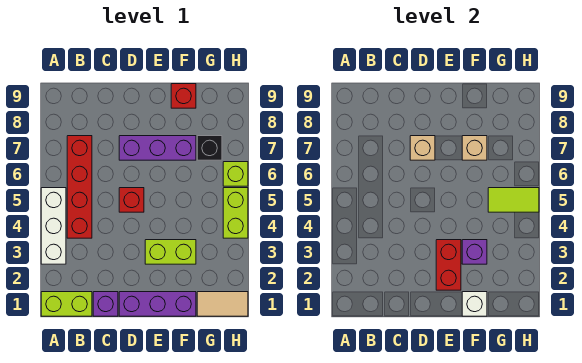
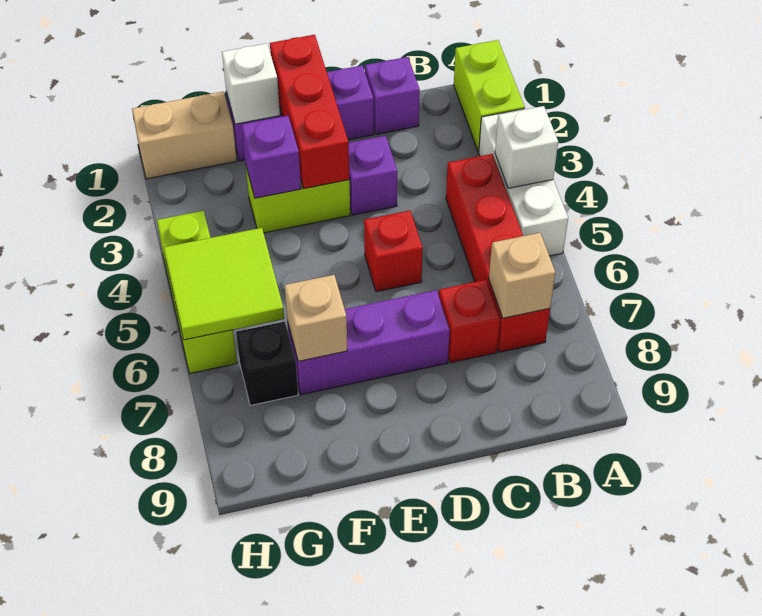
lime brick A1:B1 level 1 -> lime brick A1:A2 level 1
none -> white brick A4 level 2
none -> purple brick D3 level 1
tan brick D7 level 2 -> tan brick B7 level 2
red brick E2:E3 level 2 -> red brick E1:E3 level 2
red brick F9 level 1 -> red brick C7 level 1
tan tile G1:H1 level 1 -> tan brick G1:H1 level 1
lime tile G5:H5 level 2 -> lime tile G5:H6 level 2

